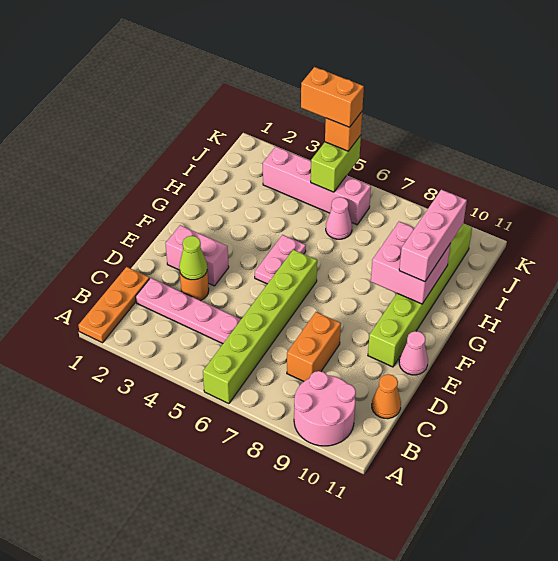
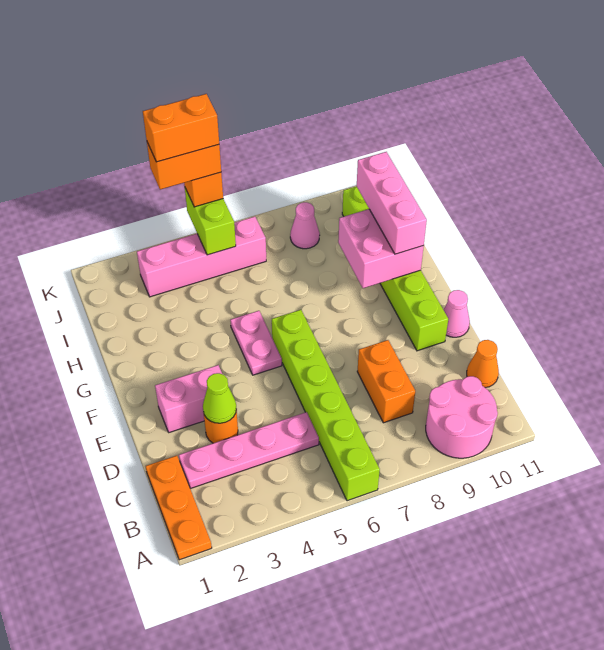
pink cone I6 level 1 -> pink cone J8 level 1
none -> orange brick K4:K5 level 5

